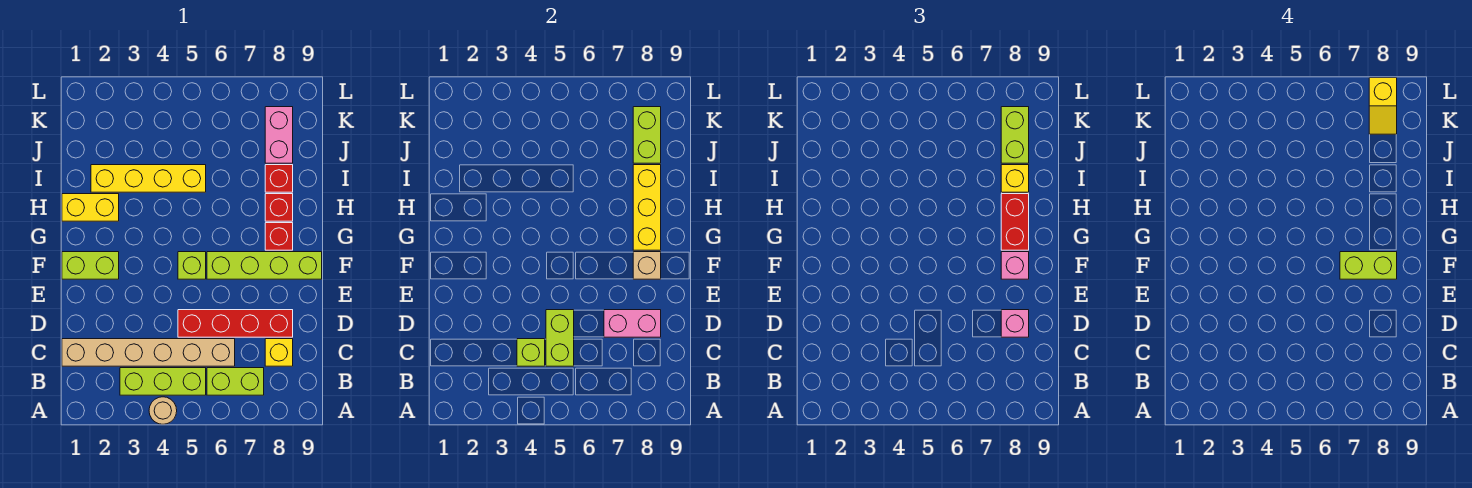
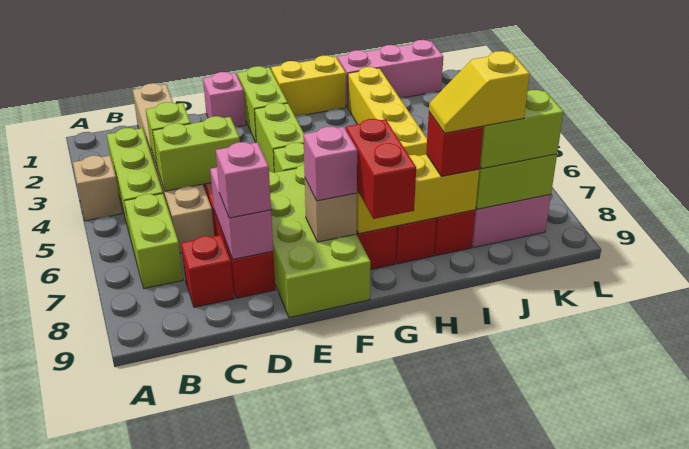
tan round brick A4 level 1 -> tan brick A4 level 1
yellow brick C8 level 1 -> red brick C8 level 1
none -> pink brick E1 level 1
lime brick F6:F9 level 1 -> lime brick E6:F9 level 1
lime brick F7:F8 level 4 -> lime brick F3:F4 level 1
red brick G8:H8 level 3 -> red brick G8:G9 level 3
yellow brick H1:H2 level 1 -> yellow brick G1:H1 level 1
none -> pink brick I1:K1 level 1
yellow brick I8 level 3 -> red brick I8 level 3
yellow slope K8:L8 level 4 top L -> yellow slope I8:J8 level 4 top J

